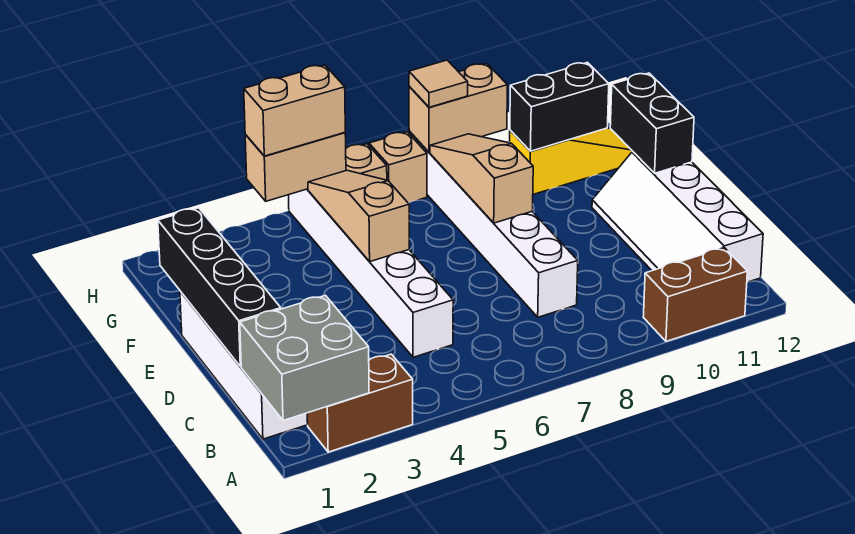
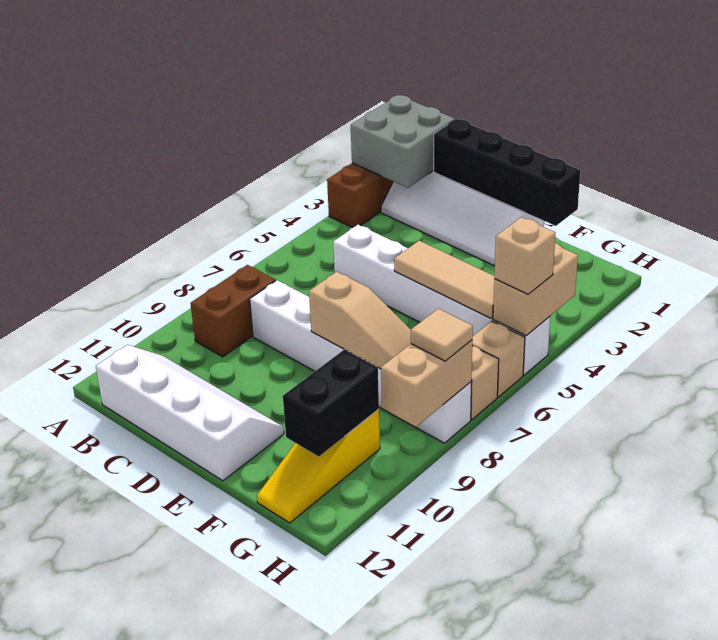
brown brick A10:A11 level 1 -> brown brick B8:B9 level 1
tan slope E5:G5 level 2 top E -> tan tile E5:G5 level 2
black brick E12:F12 level 2 -> none
tan brick H4:H5 level 3 -> tan brick H5 level 3

